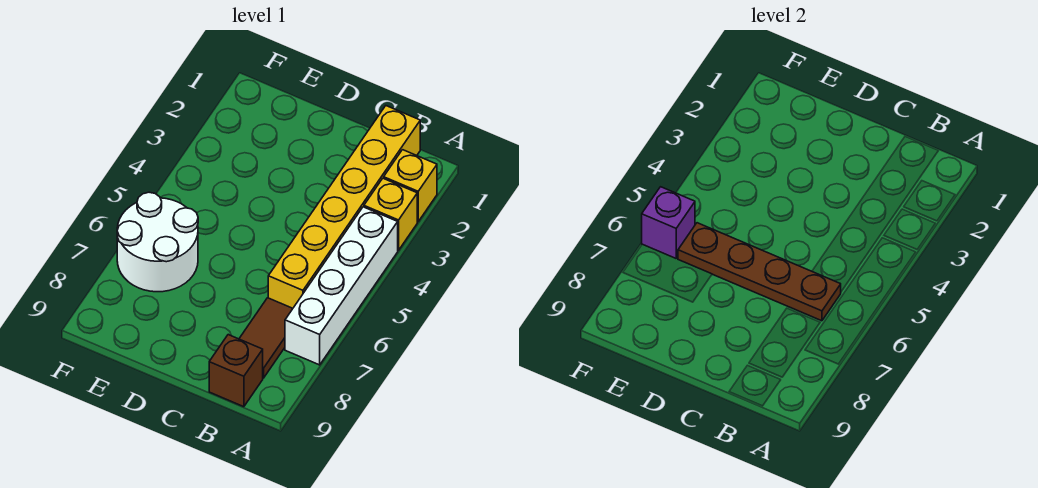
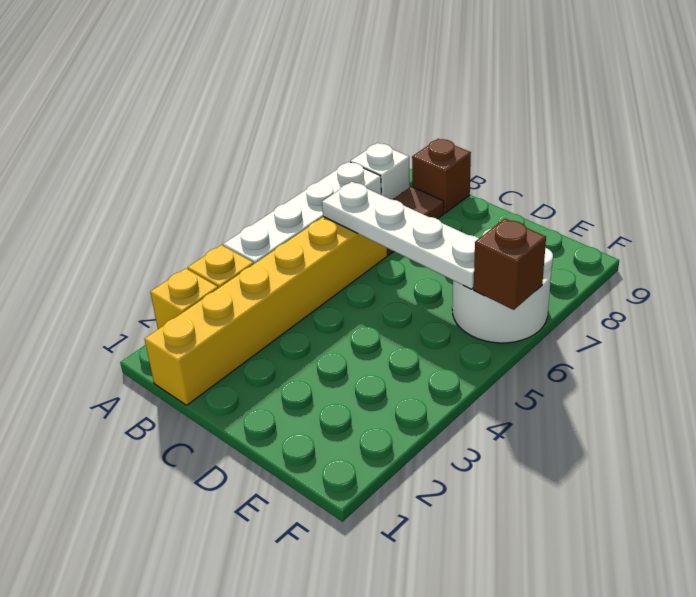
none -> white brick A8 level 1
brown plate B6:E6 level 2 -> white plate B6:E6 level 2
purple brick F6 level 2 -> brown brick F6 level 2

